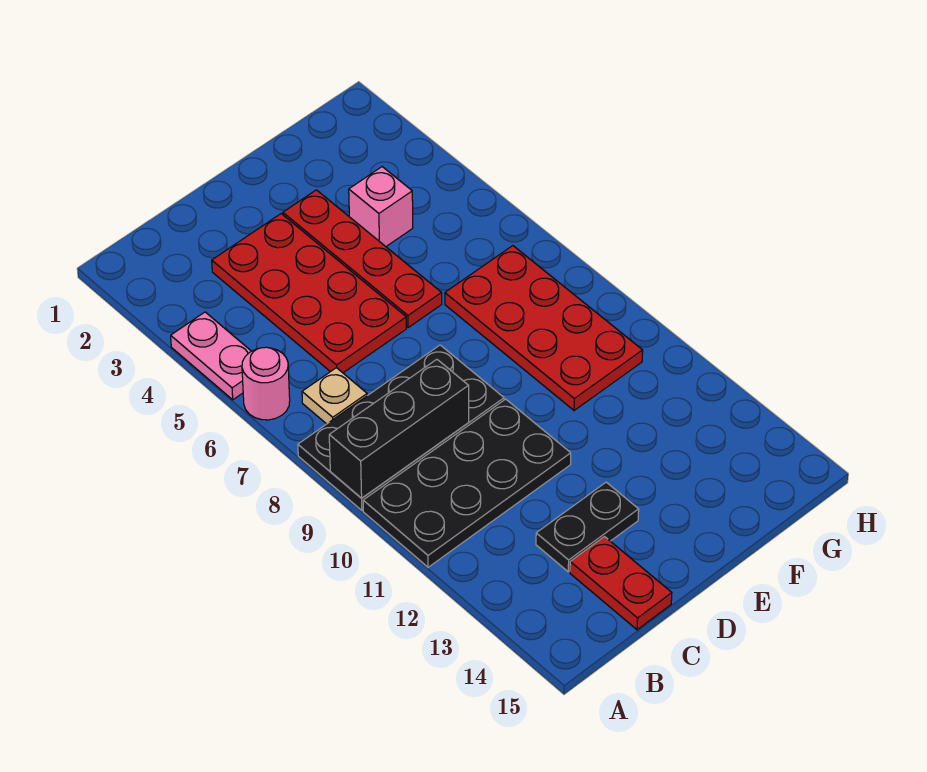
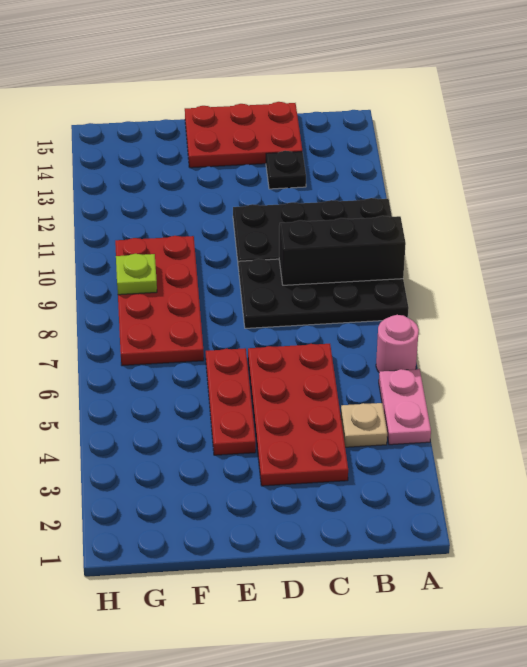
tan plate B7 level 1 -> tan plate B4 level 1
black plate C13:D13 level 1 -> black plate C13 level 1
red plate C14:C15 level 1 -> red plate C14:E15 level 1
red plate E3:E6 level 1 -> red plate E4:E6 level 1
pink brick F4 level 1 -> none
none -> lime plate G9 level 2

